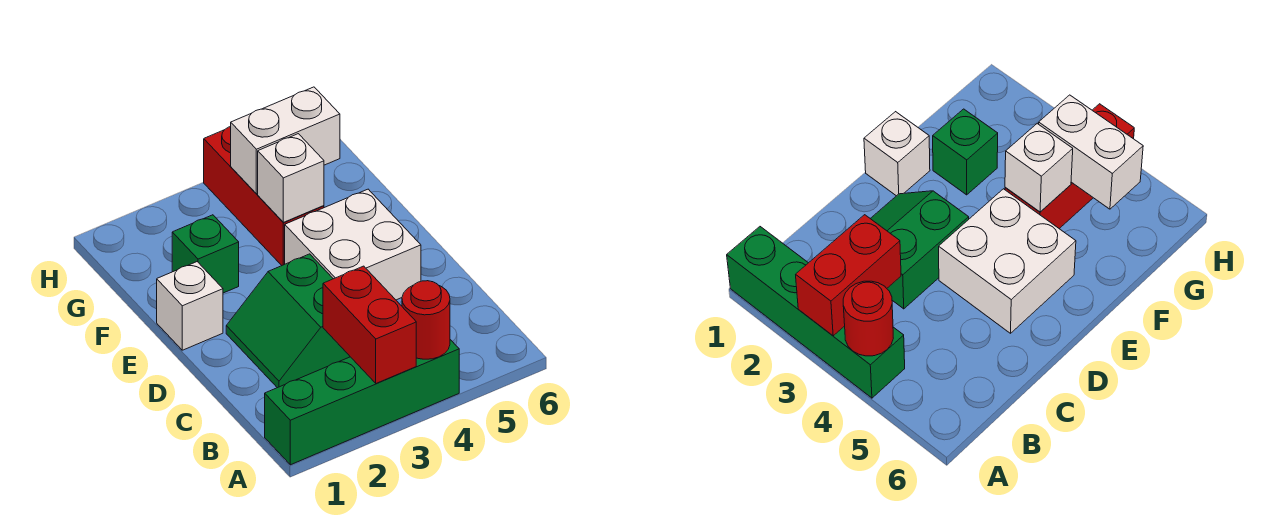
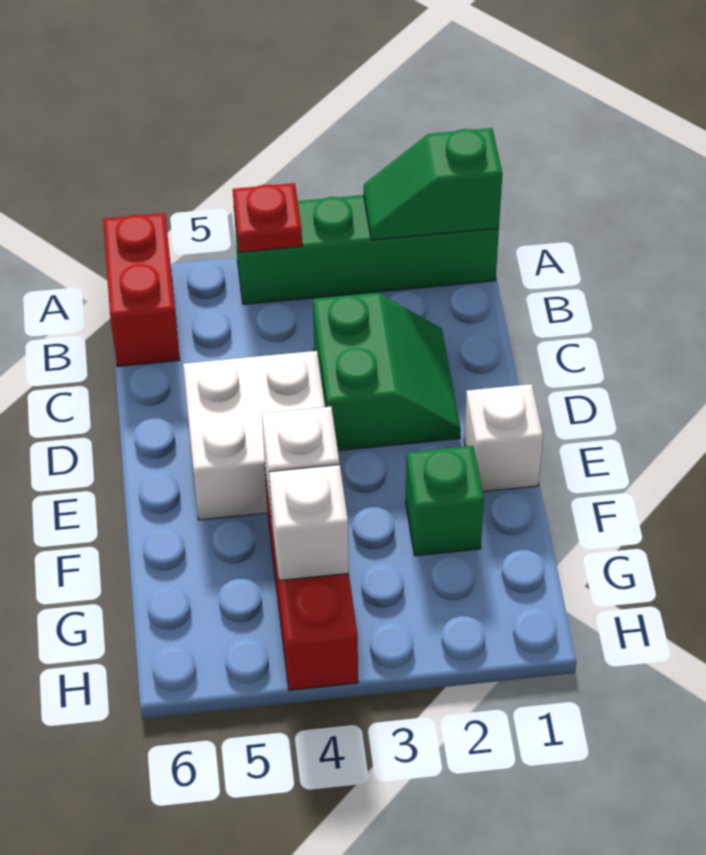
none -> green slope A1:A2 level 2 top 1
red brick A3:B3 level 2 -> red brick A6:B6 level 1
red round brick A4 level 2 -> red plate A4 level 2
white brick G4:G5 level 2 -> white brick G4 level 2

